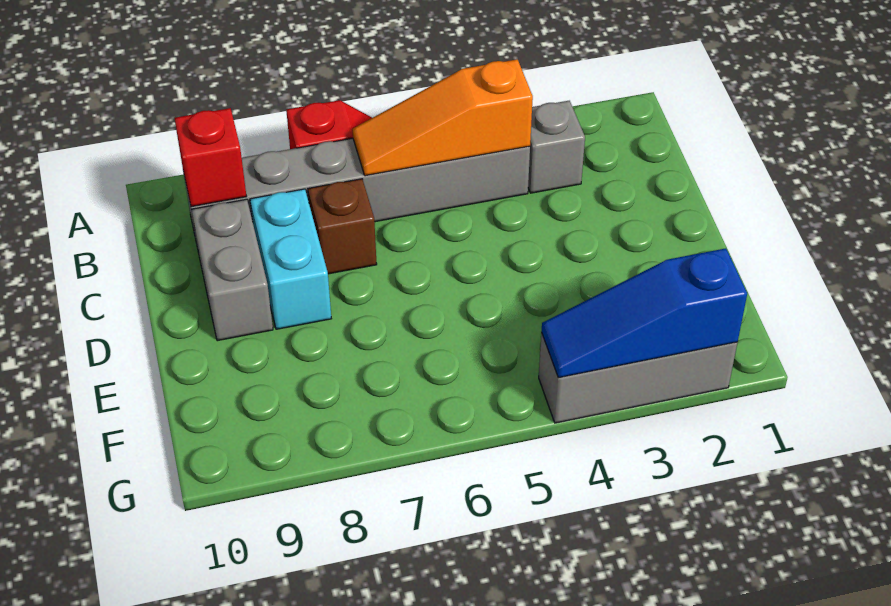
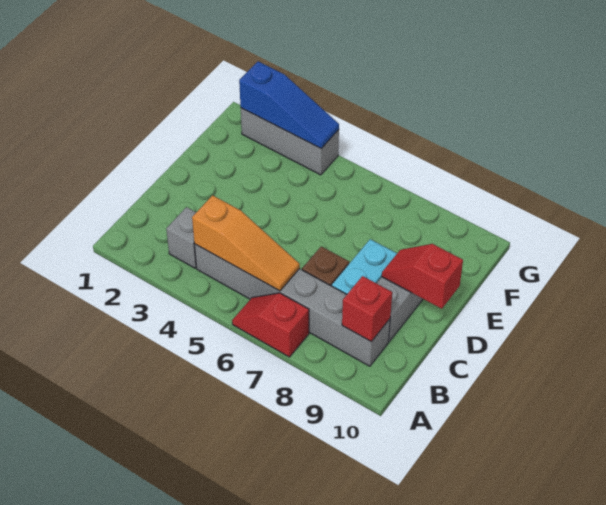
none -> red slope D9:D10 level 2 top 10

